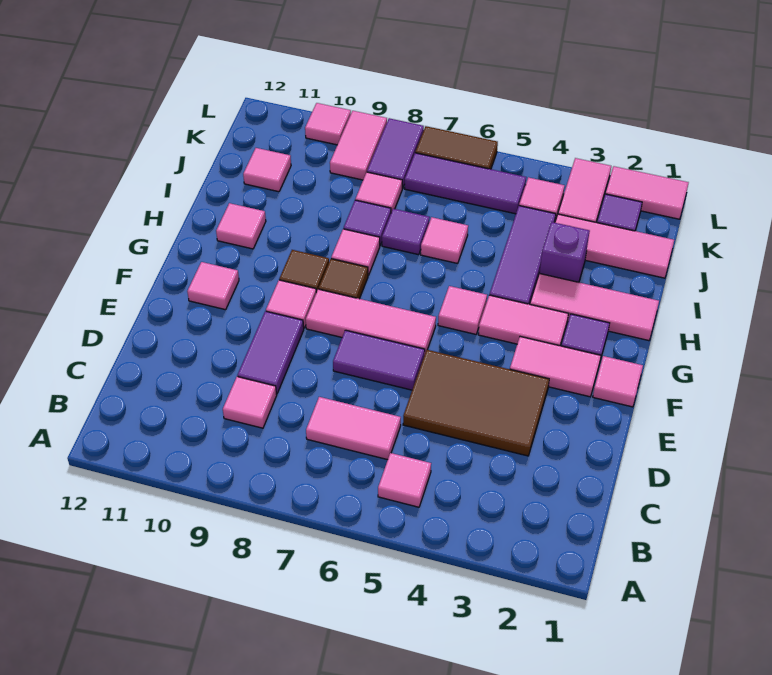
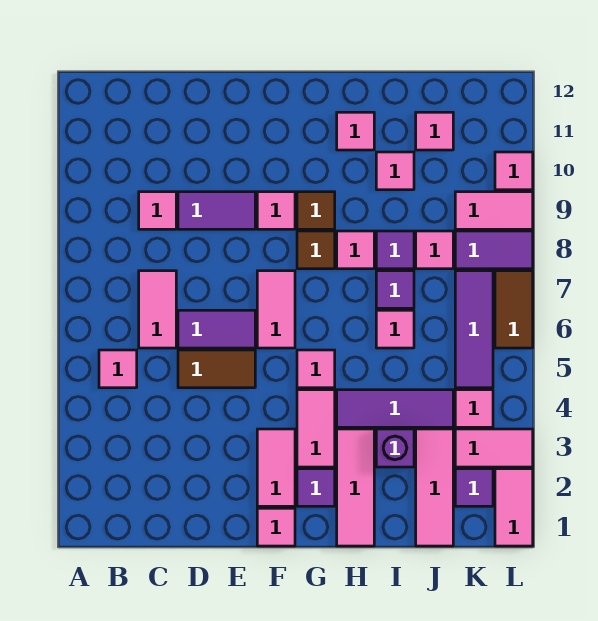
brown tile D3:E5 level 1 -> brown tile D5:E5 level 1
purple tile E6:E7 level 1 -> purple tile D6:E6 level 1
pink tile F6:F8 level 1 -> pink tile F6:F7 level 1
pink tile F11 level 1 -> pink tile I10 level 1

